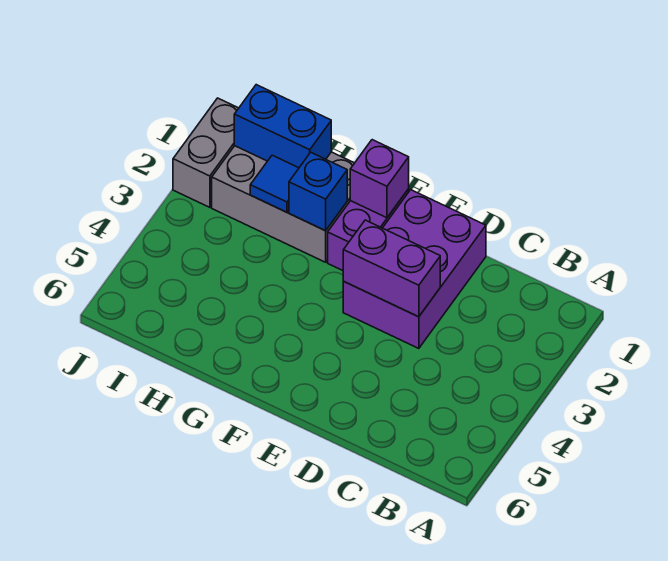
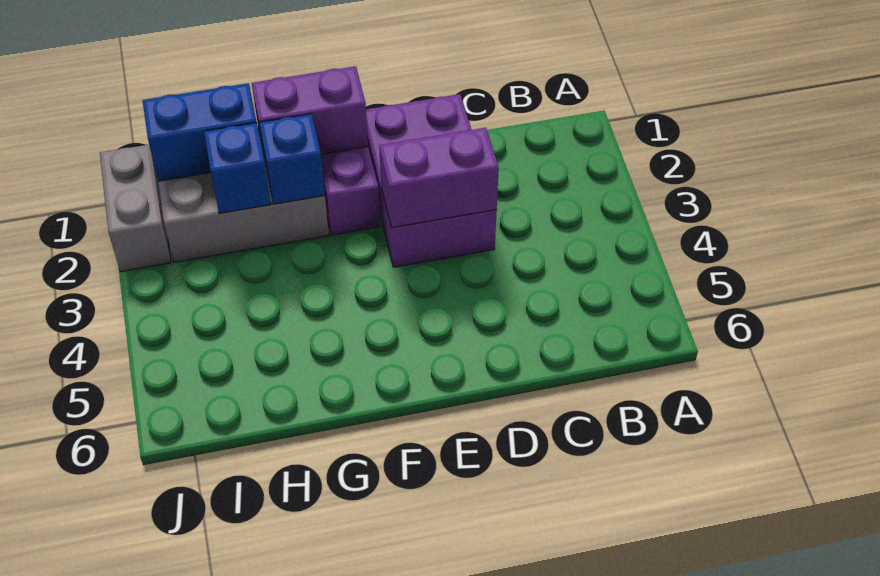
purple brick F1 level 2 -> purple brick F1:G1 level 2
blue tile H2 level 2 -> blue brick H2 level 2

